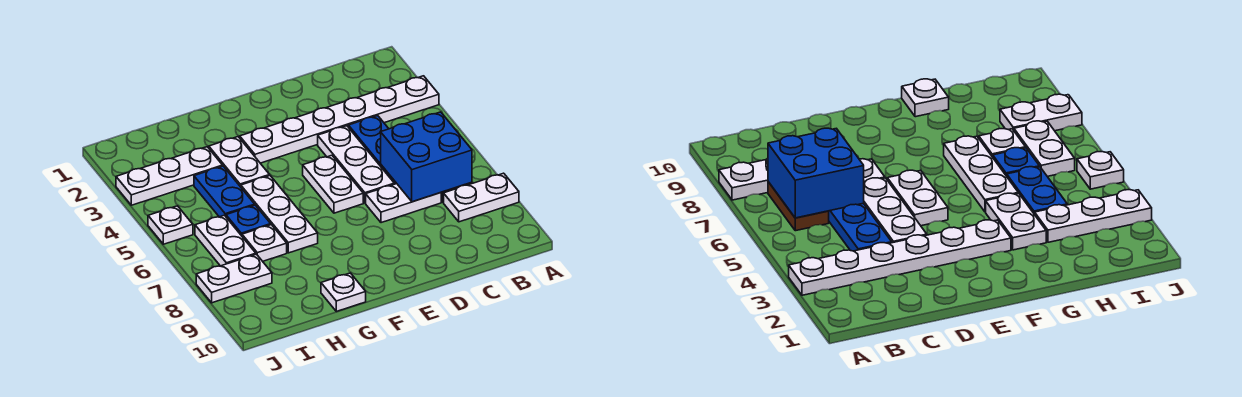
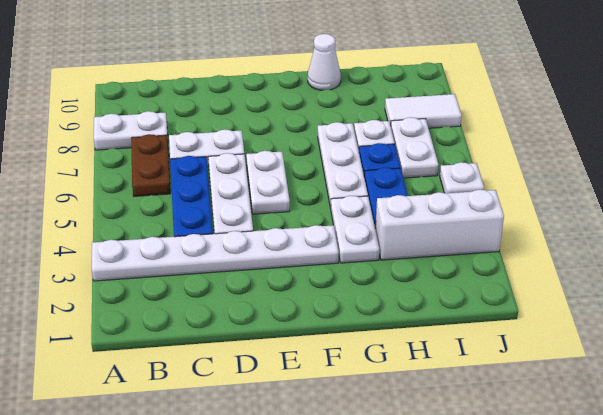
blue brick B6:C7 level 2 -> none
white plate G10 level 1 -> white cone G10 level 1
white plate H3:J3 level 1 -> white brick H3:J3 level 1
white plate I8:J8 level 1 -> white tile I8:J8 level 1

